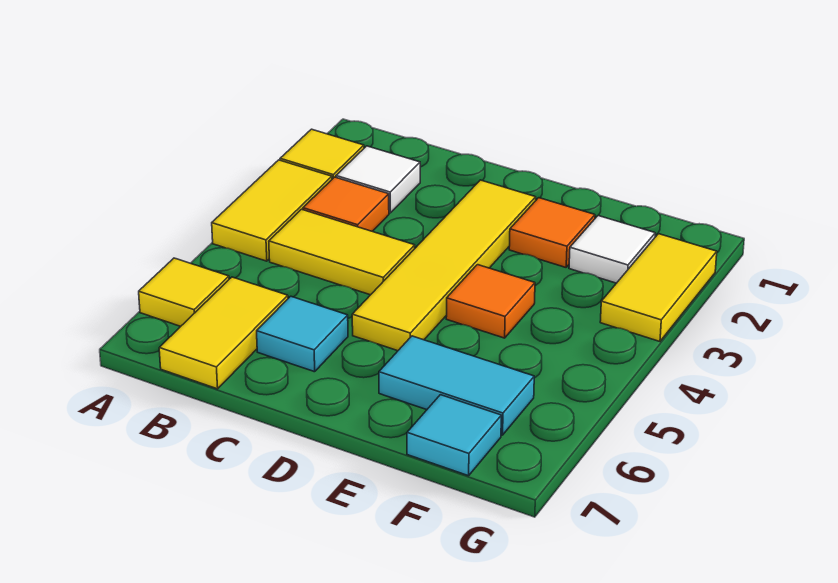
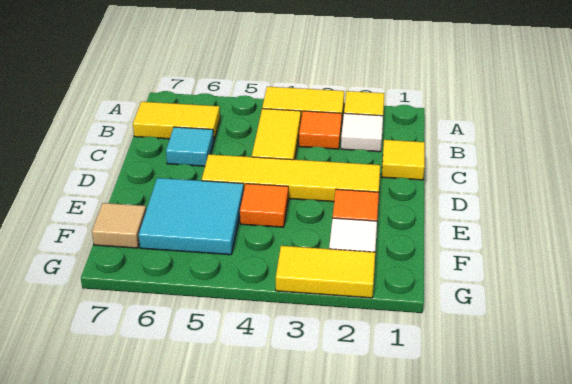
yellow tile A6 level 1 -> yellow tile C1 level 1
cyan tile E6:F6 level 1 -> cyan tile E5:F6 level 1
cyan tile F7 level 1 -> tan tile F7 level 1

